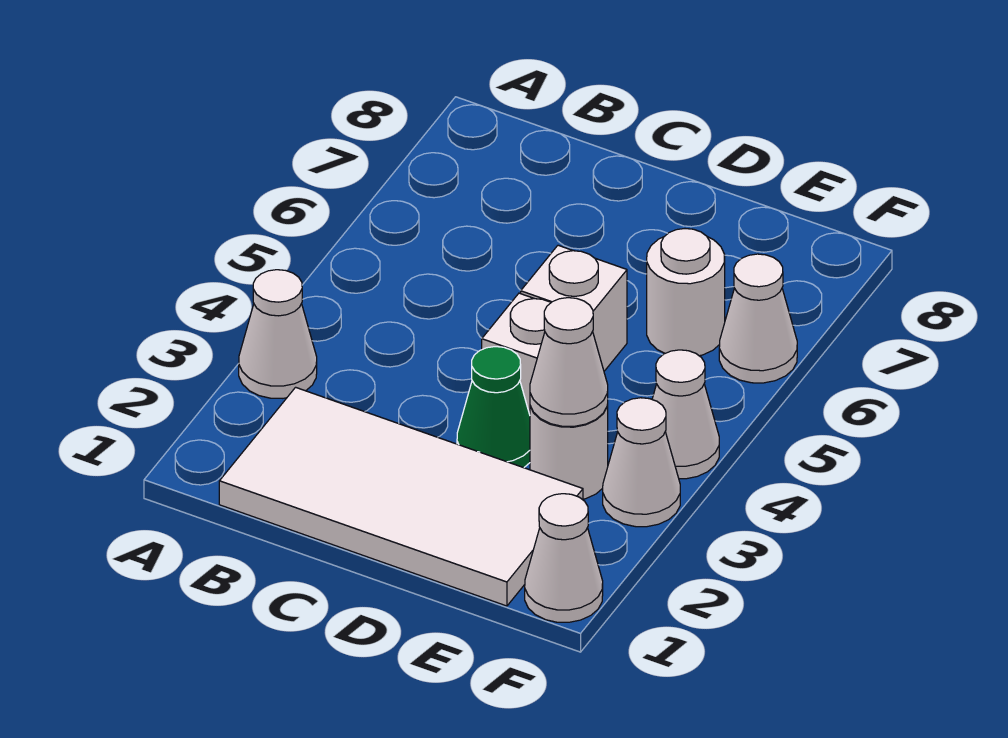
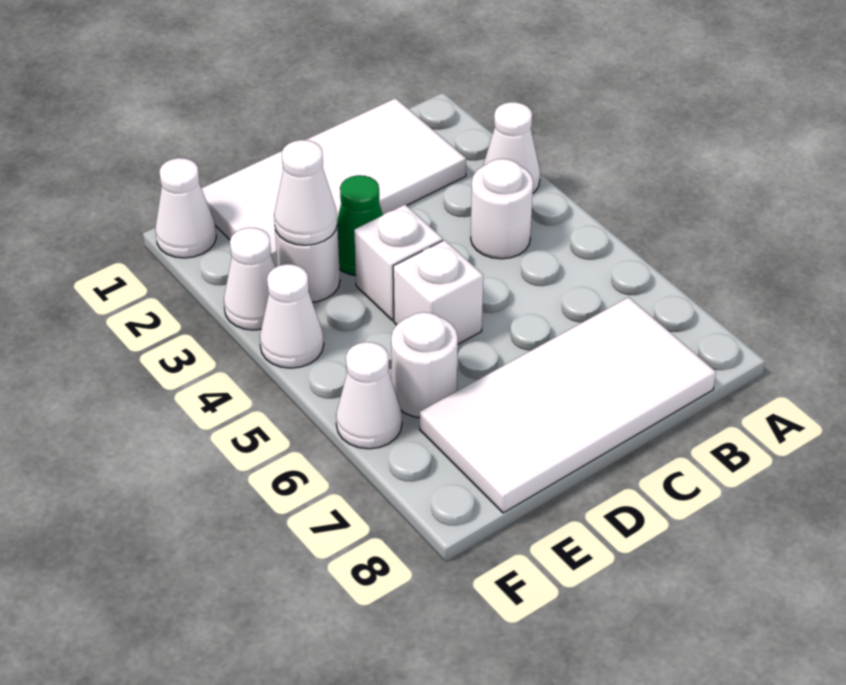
none -> white round brick B4 level 1
none -> white tile B7:E8 level 1

